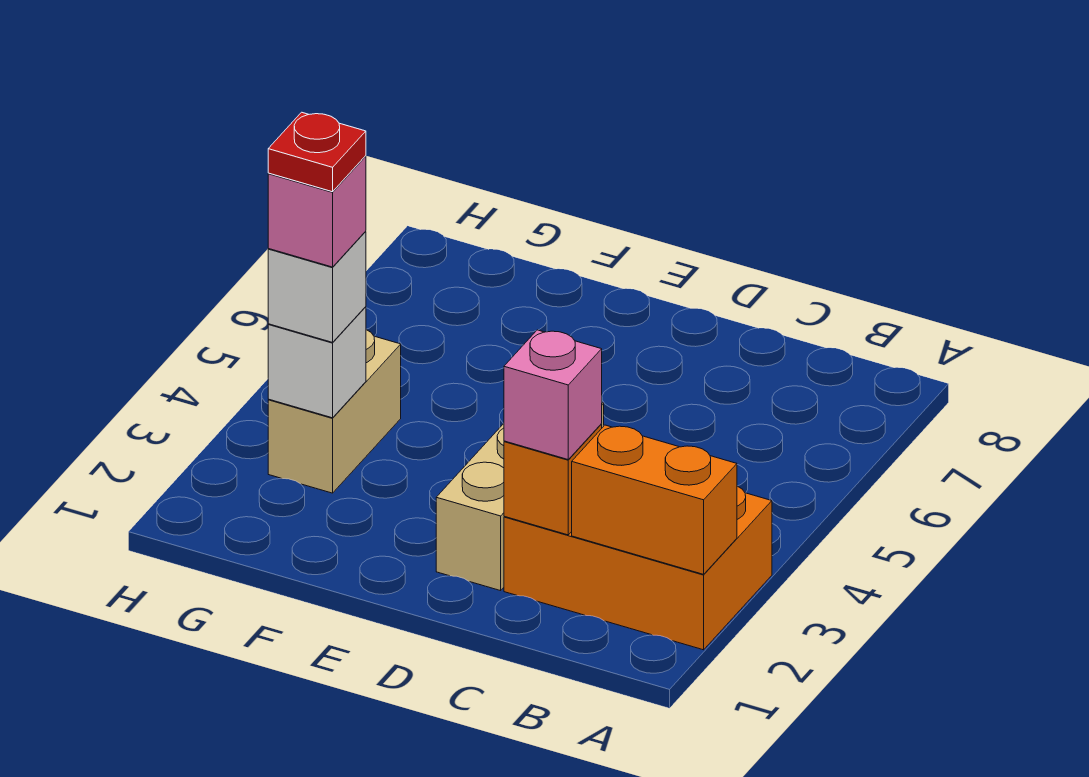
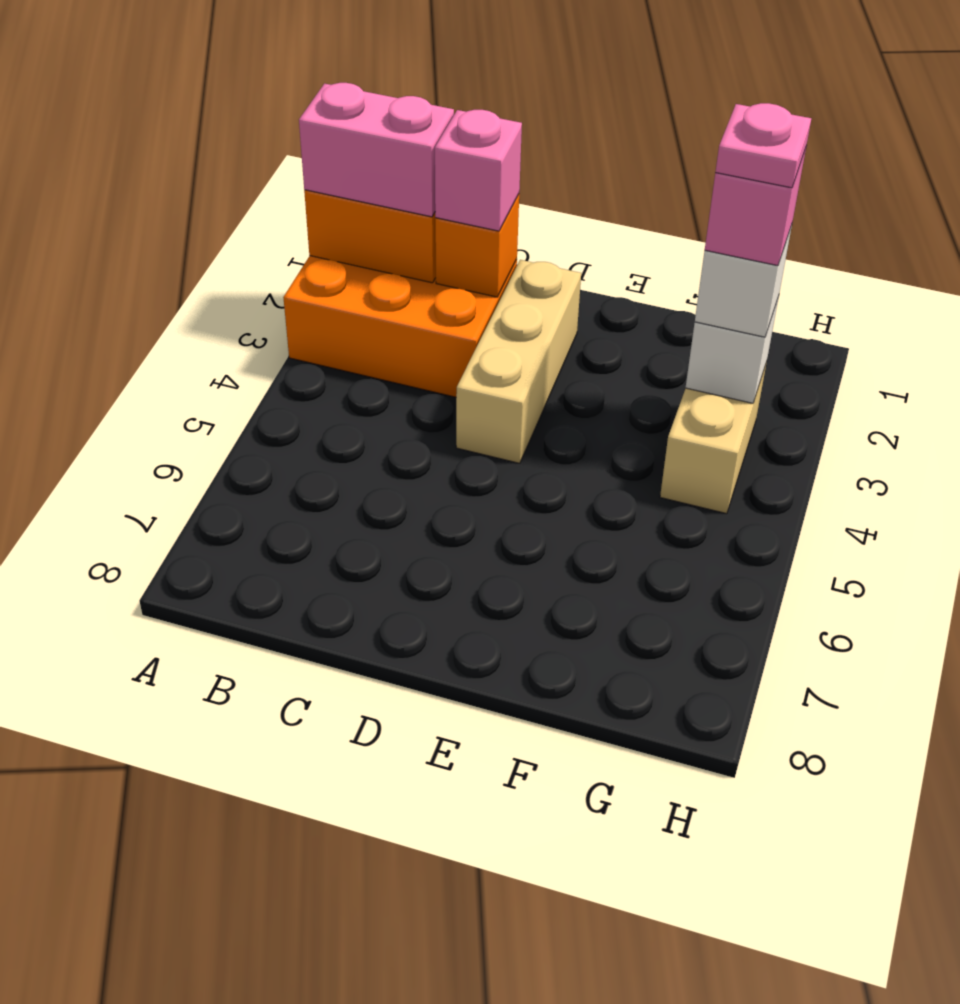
none -> pink brick A2:B2 level 3
red plate G3 level 5 -> pink plate G3 level 5

